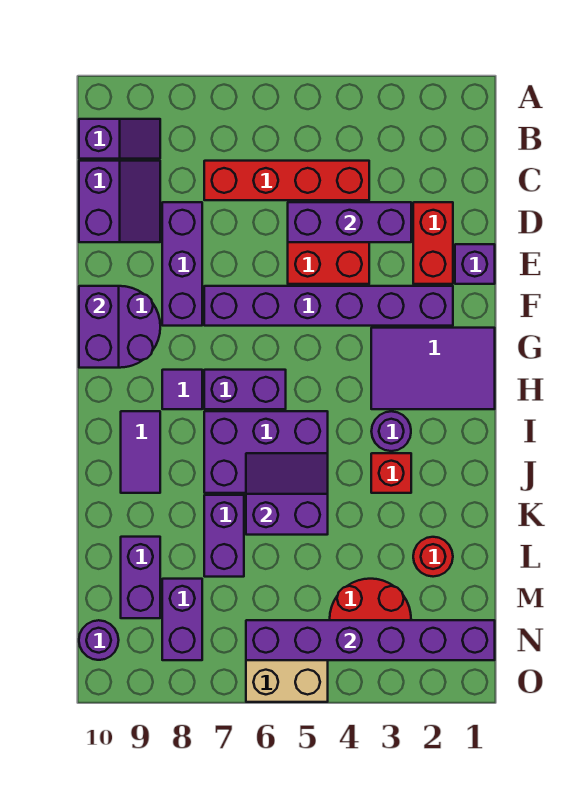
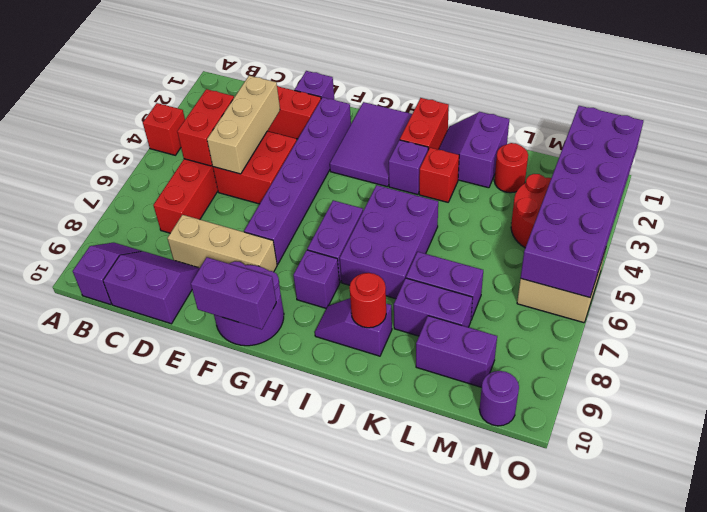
none -> red brick A4 level 1
none -> red brick C4:C5 level 2
purple brick D3:D5 level 2 -> tan brick D3:D5 level 2
purple brick D8:F8 level 1 -> tan brick D8:F8 level 1
purple tile H8 level 1 -> purple brick H8 level 1
none -> red brick I1:I2 level 1
purple round brick I3 level 1 -> purple brick I3 level 1
purple tile I9:J9 level 1 -> purple slope I9:J9 level 1 top J
purple slope J5:K6 level 2 top K -> purple slope J1:K2 level 1 top K
none -> red round brick J9 level 2
purple brick M8:N8 level 1 -> purple brick K8:L8 level 1
purple brick N1:N6 level 2 -> purple brick N1:O6 level 2

